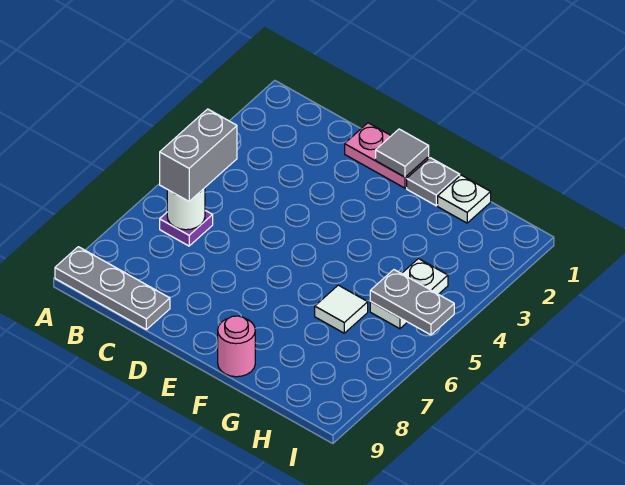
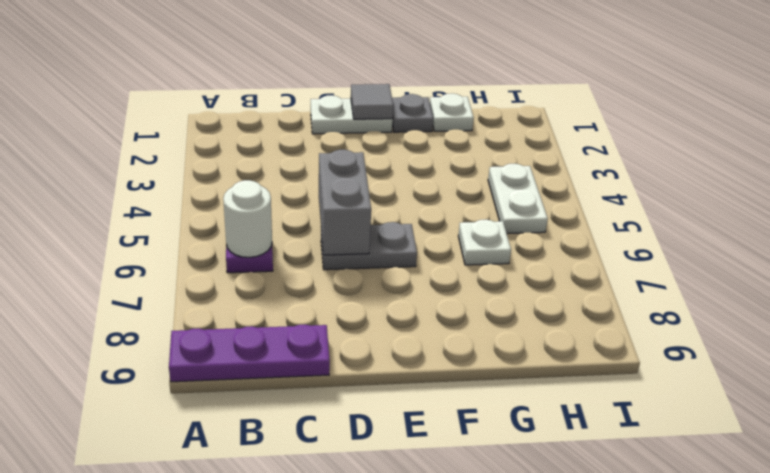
grey plate A9:C9 level 1 -> purple plate A9:C9 level 1
grey brick B5:B6 level 3 -> grey brick D5:D6 level 2
pink plate D1:E1 level 1 -> white plate D1:E1 level 1
pink round brick F9 level 1 -> none
white tile G6 level 1 -> white plate G6 level 1
grey plate H5:I5 level 2 -> grey plate D6:E6 level 1

